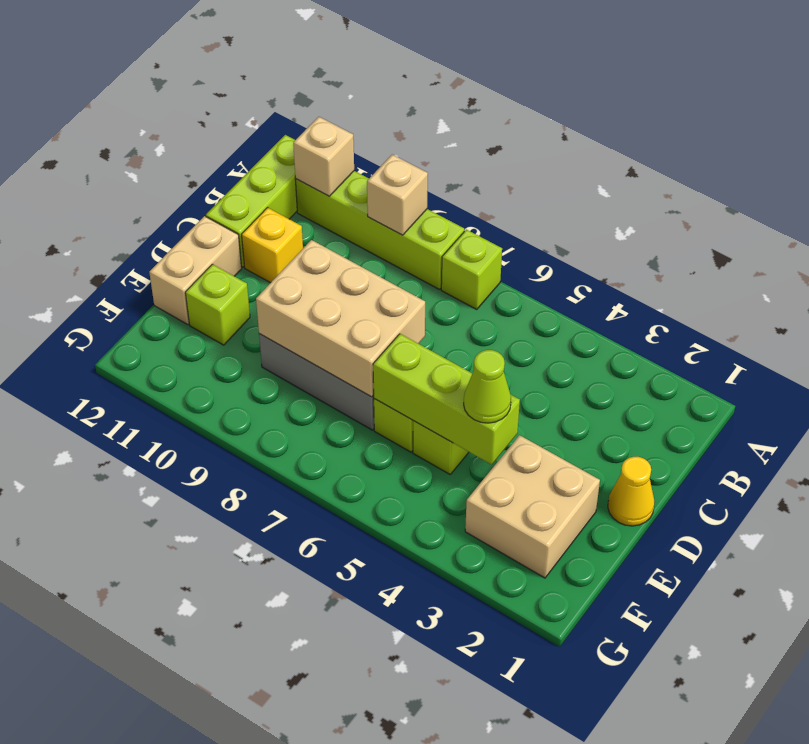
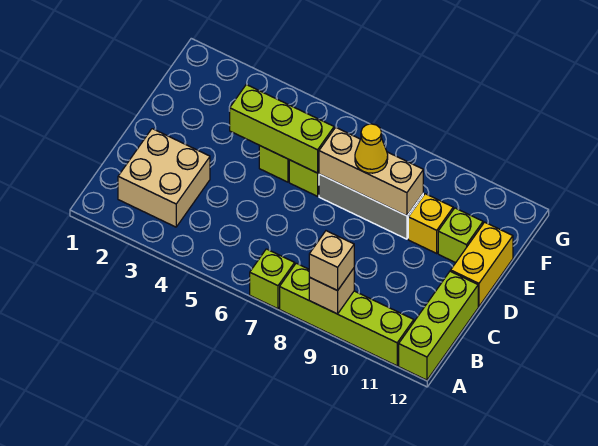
tan brick A11 level 2 -> tan brick A9 level 3
yellow brick C11 level 1 -> yellow brick E10 level 1
yellow cone D1 level 1 -> yellow cone E8 level 3
tan brick D7:E9 level 2 -> tan brick E7:E9 level 2
tan brick D12:E12 level 1 -> yellow brick D12:E12 level 1
tan brick E2:F3 level 1 -> tan brick B2:C3 level 1
lime cone E4 level 3 -> none

